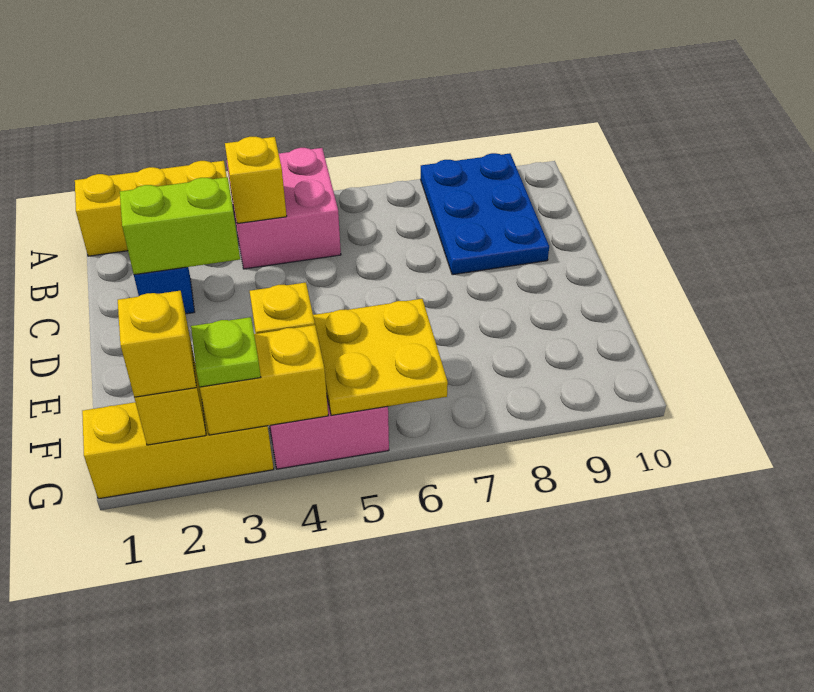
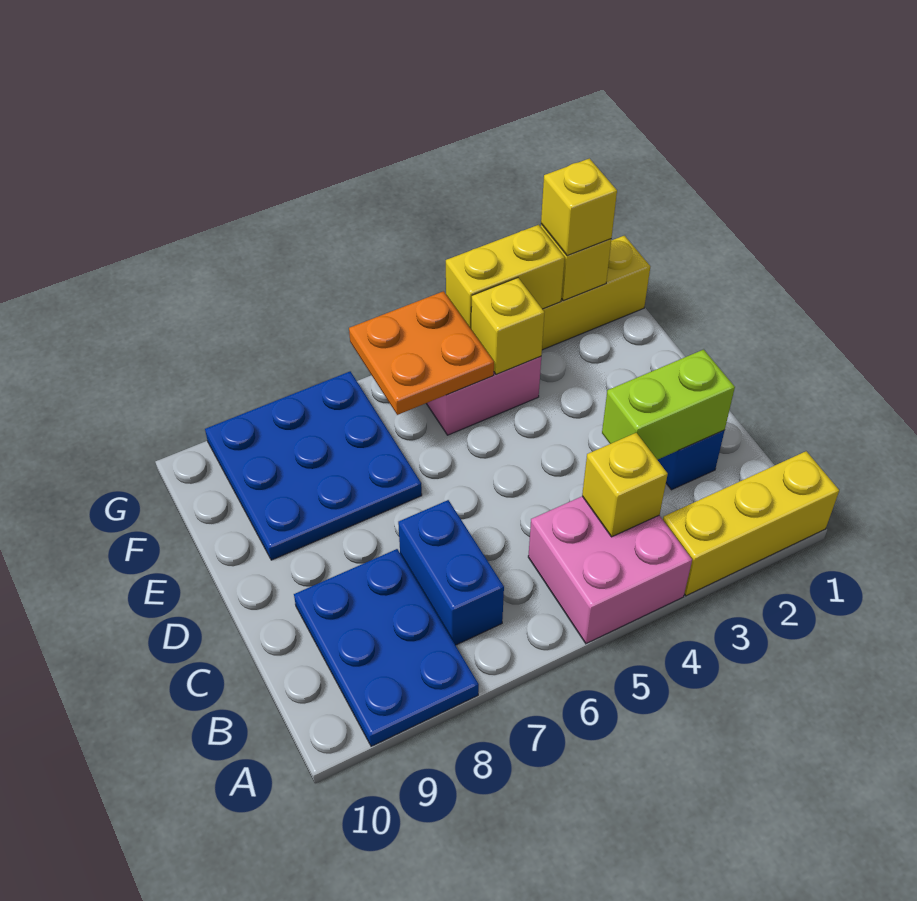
none -> blue brick B7:C7 level 1
none -> blue plate E7:G9 level 1
yellow plate F5:G6 level 2 -> orange plate F5:G6 level 2
lime plate G3 level 3 -> none

